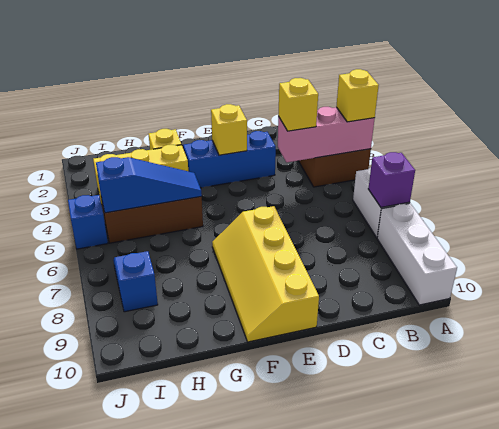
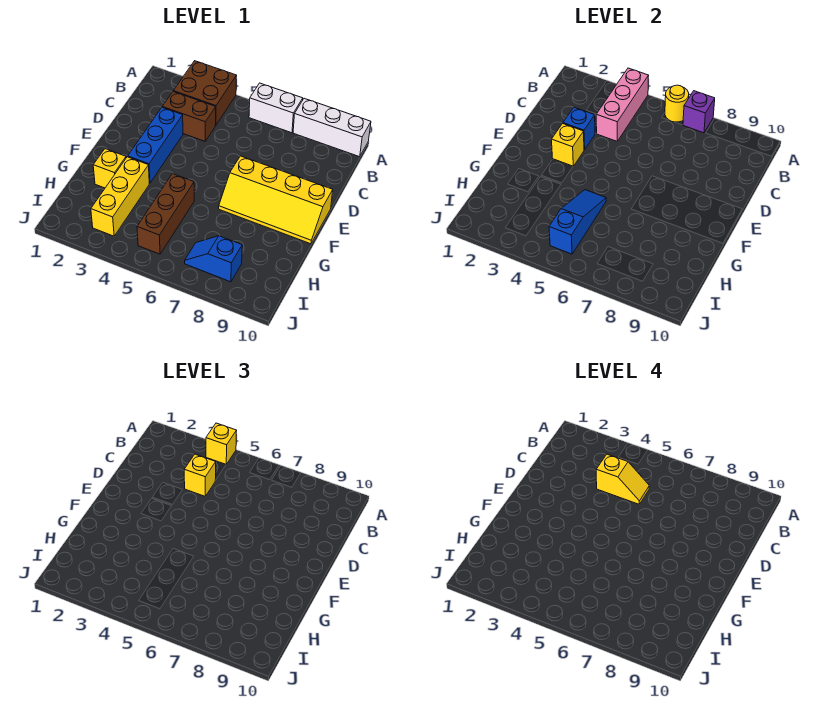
none -> yellow round brick A6 level 2
none -> brown brick C3:C4 level 1
none -> yellow slope C4:C5 level 4 top 4
blue brick J5 level 1 -> blue brick D3 level 2

